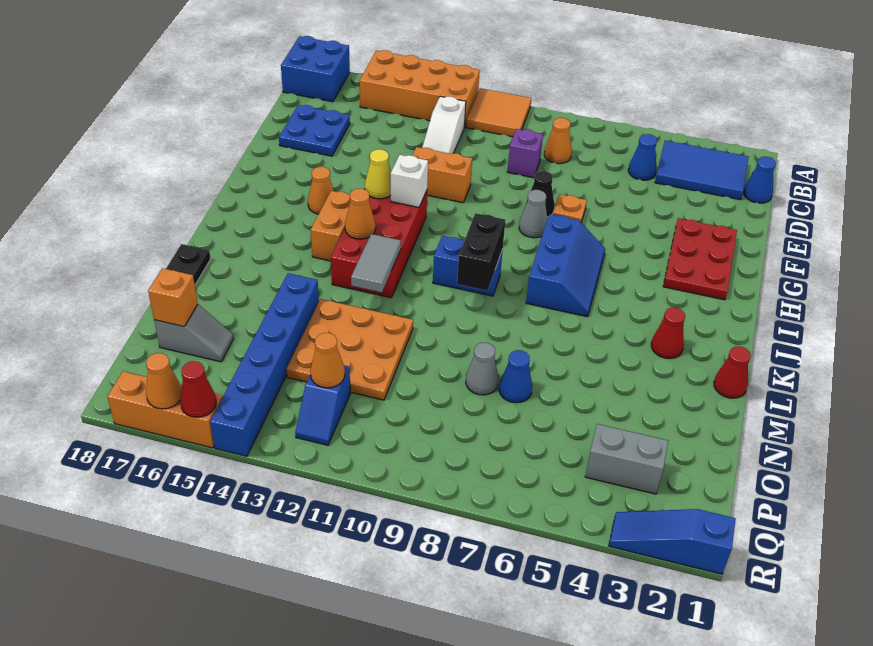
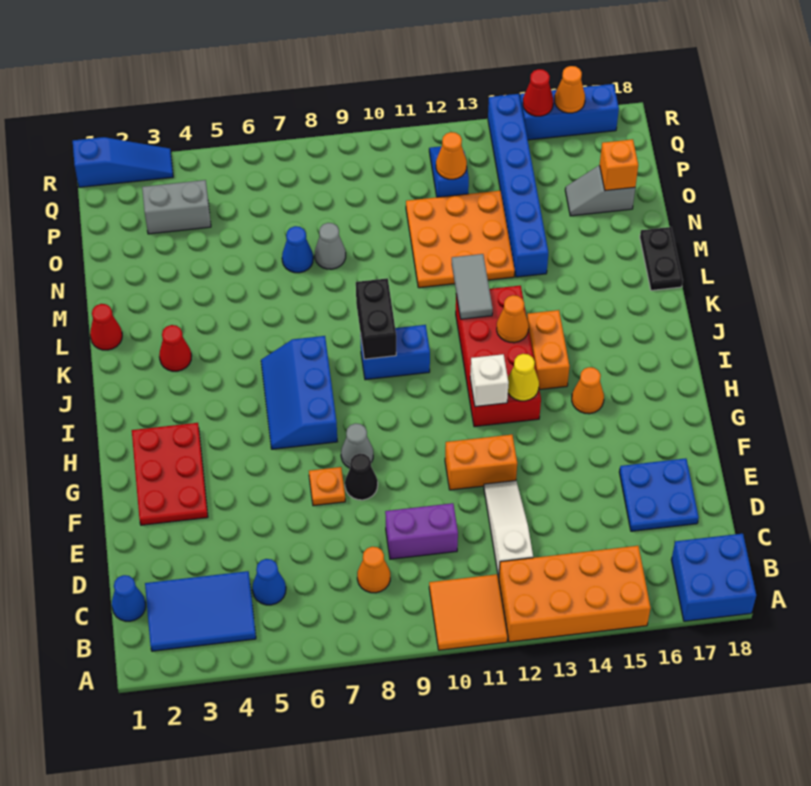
purple brick D9 level 1 -> purple brick D9:D10 level 1
orange brick R15:R17 level 1 -> blue brick R15:R17 level 1

